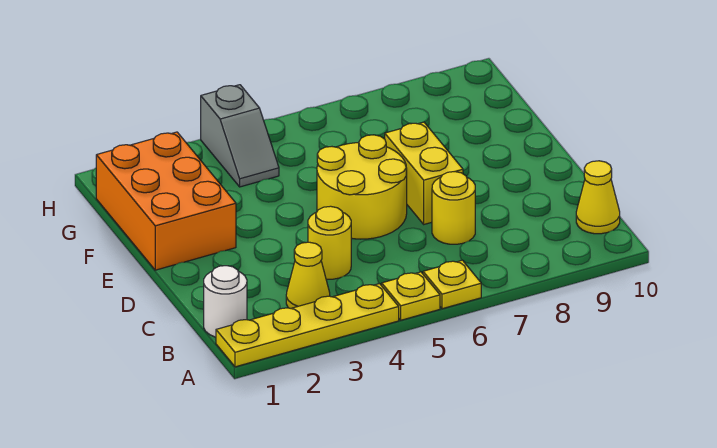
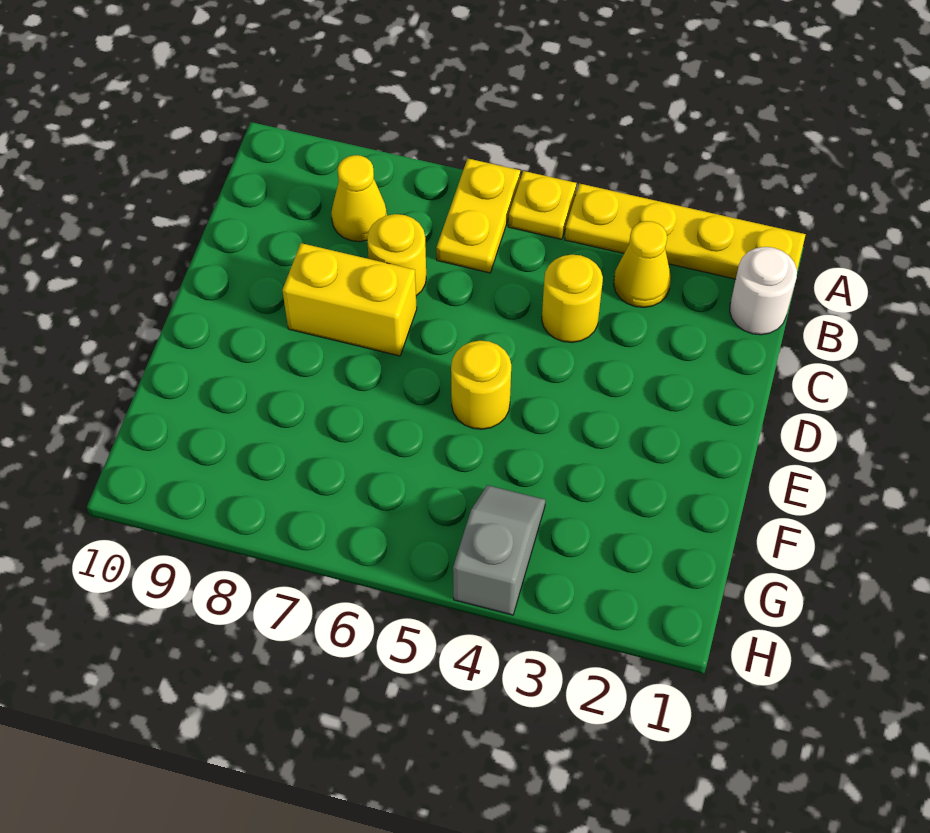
yellow plate A6 level 1 -> yellow plate A6:B6 level 1
yellow cone B10 level 1 -> yellow cone B8 level 1
yellow round brick D5:E6 level 1 -> yellow round brick E5 level 1
yellow brick D7:E7 level 1 -> yellow brick D7:D8 level 1
orange brick E1:G2 level 1 -> none

